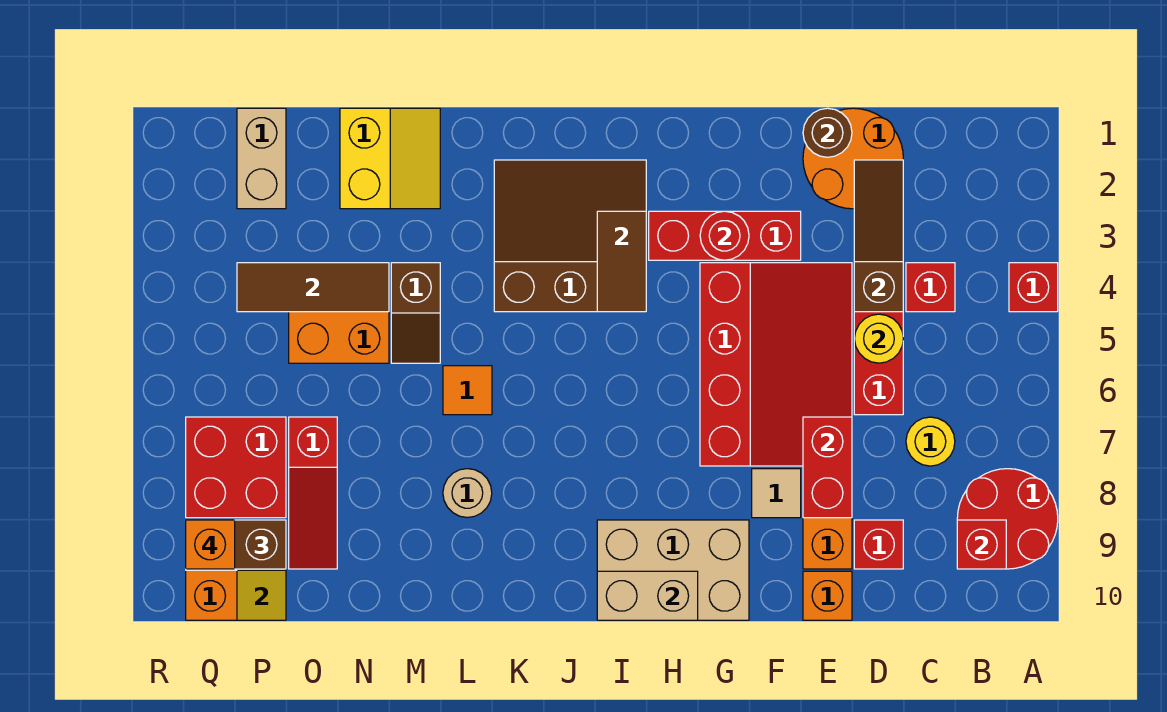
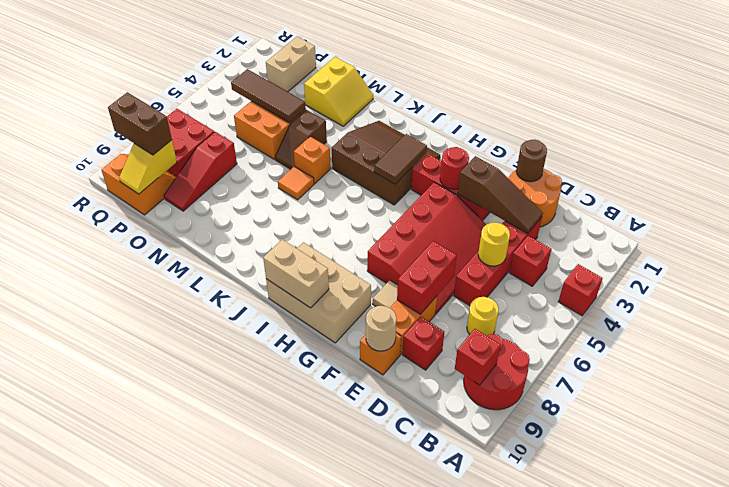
brown slope D2:D4 level 2 top 4 -> brown slope D3:F3 level 2 top F
tan round brick L8 level 1 -> tan round brick E10 level 2
orange brick Q9 level 4 -> orange brick L5 level 1

